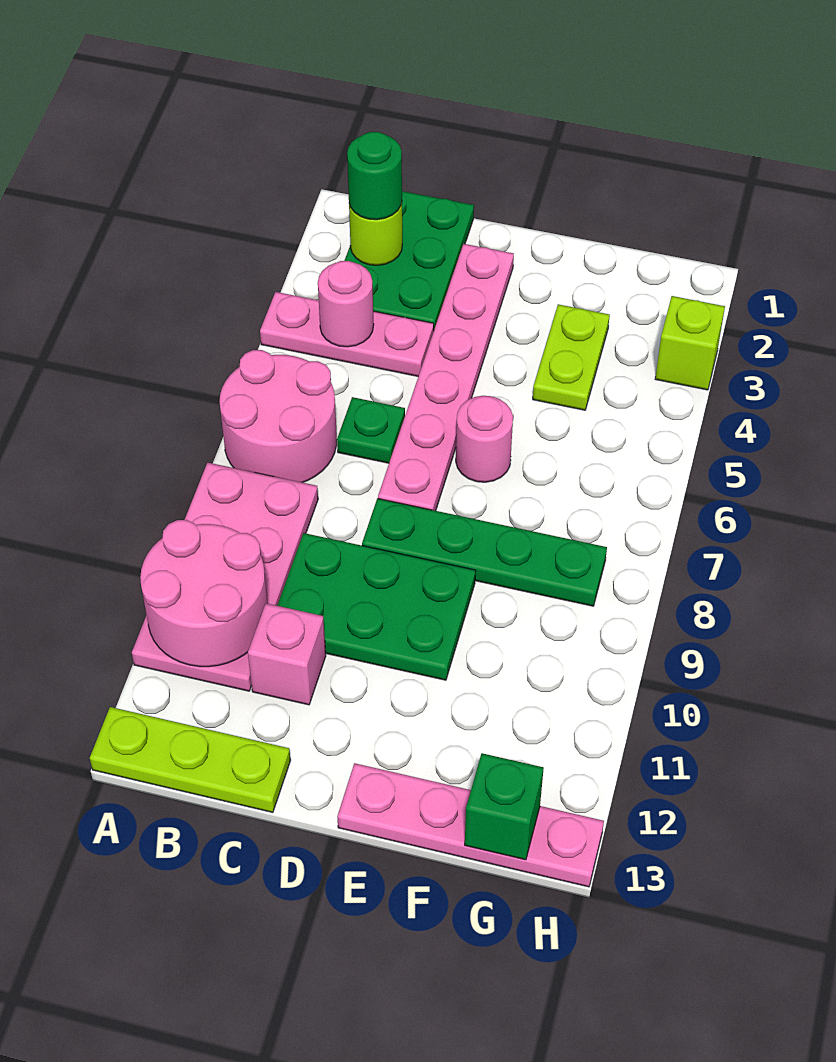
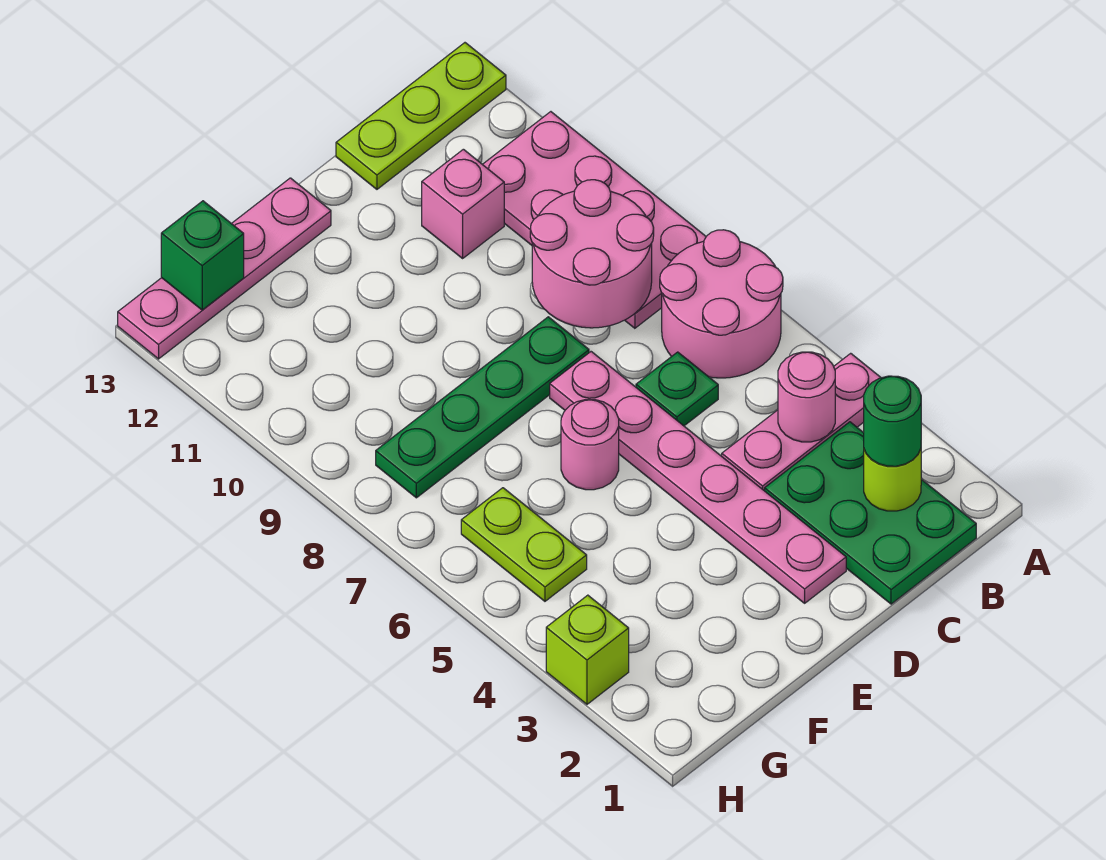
pink round brick A10:B11 level 2 -> pink round brick B8:C9 level 2
green plate C9:E10 level 1 -> none
lime plate F3:F4 level 1 -> lime plate G5:G6 level 1

